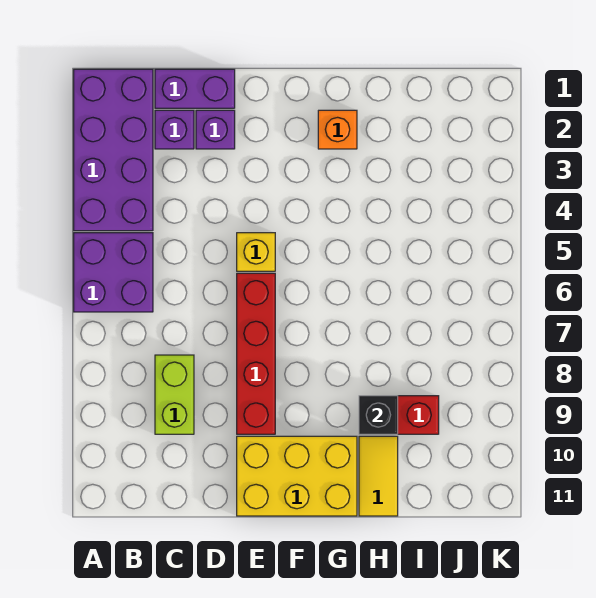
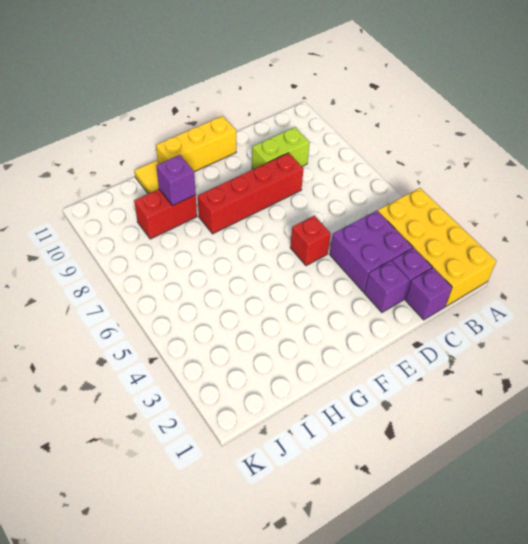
purple brick A1:B4 level 1 -> yellow brick A1:B4 level 1
purple brick A5:B6 level 1 -> purple brick C3:D4 level 1
purple brick C1:D1 level 1 -> purple brick C1 level 1
lime brick C8:C9 level 1 -> lime brick C9:D9 level 1
yellow brick E5 level 1 -> red brick E5 level 1
red brick E6:E9 level 1 -> red brick D8:G8 level 1
yellow brick E10:G11 level 1 -> yellow brick E11:G11 level 1
orange brick G2 level 1 -> none
black brick H9 level 2 -> purple brick H9 level 2

